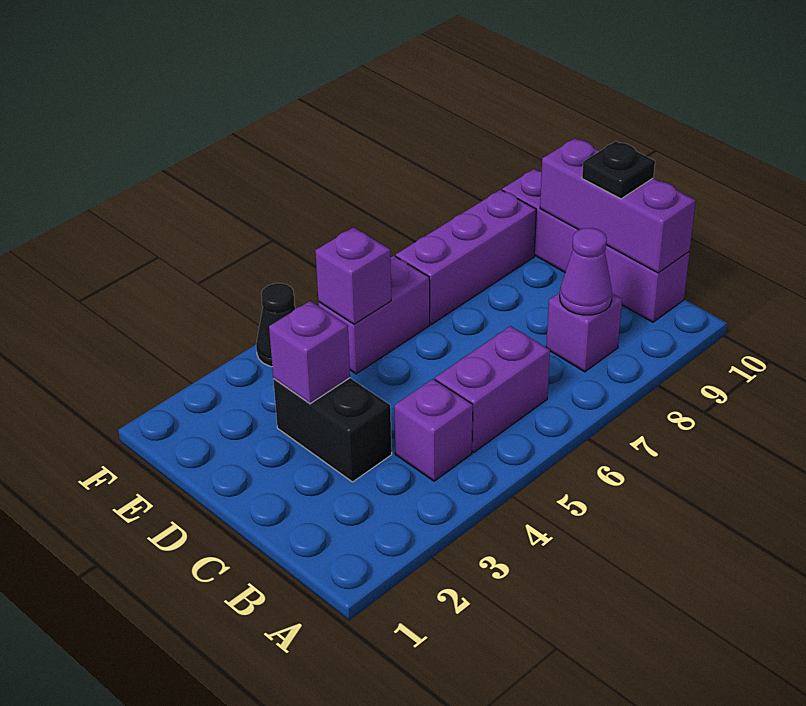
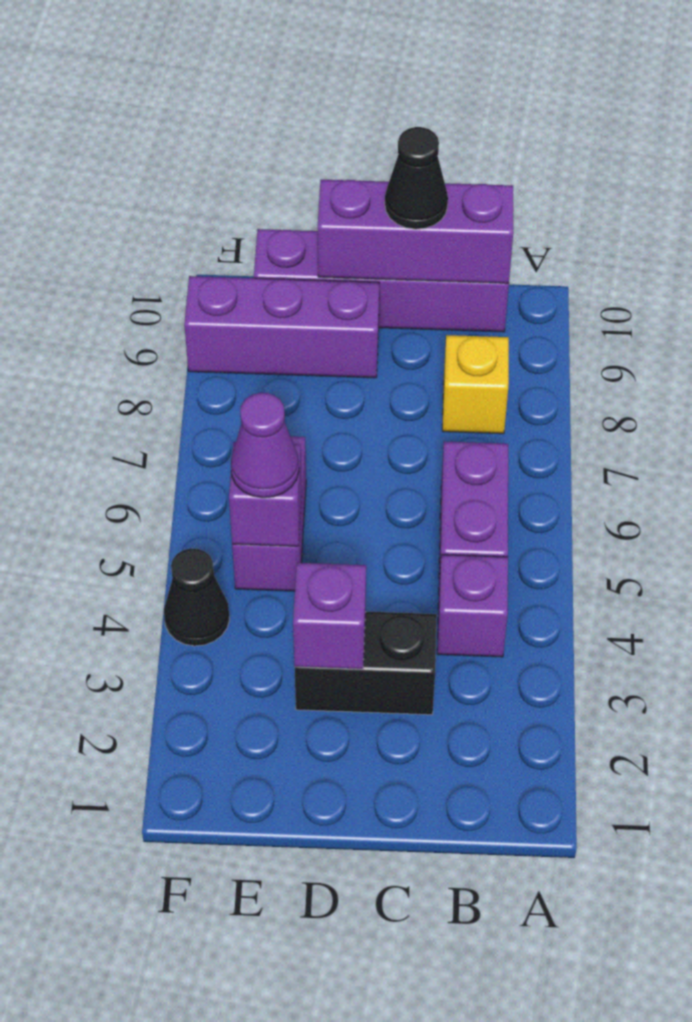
purple brick B8 level 1 -> yellow brick B8 level 1
purple cone B8 level 2 -> purple cone E5 level 3
black plate C10 level 3 -> black cone C10 level 3
purple brick E7:E9 level 1 -> purple brick D9:F9 level 1

